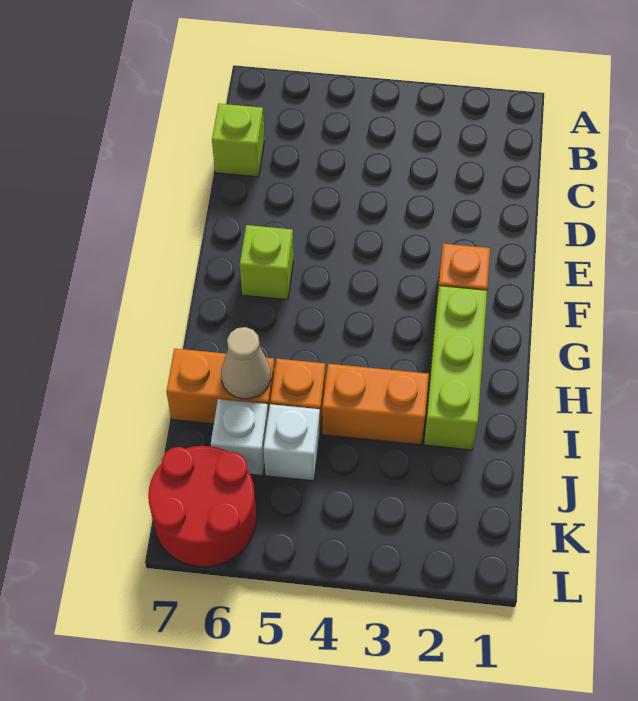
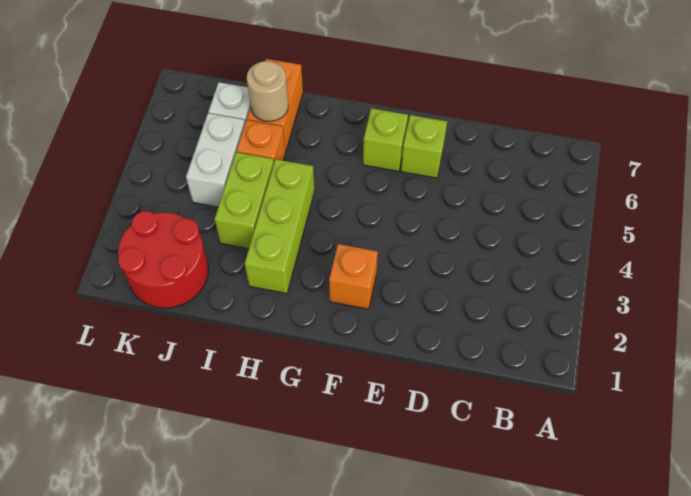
lime brick C7 level 1 -> lime brick E6 level 1
lime brick G2:I2 level 1 -> lime brick H2:H4 level 1
orange brick I3:I4 level 1 -> lime brick I3:I4 level 1
tan cone I6 level 2 -> tan round brick I6 level 2
white brick J5 level 1 -> white brick J4:J5 level 1
red round brick K6:L7 level 1 -> red round brick J1:K2 level 1

